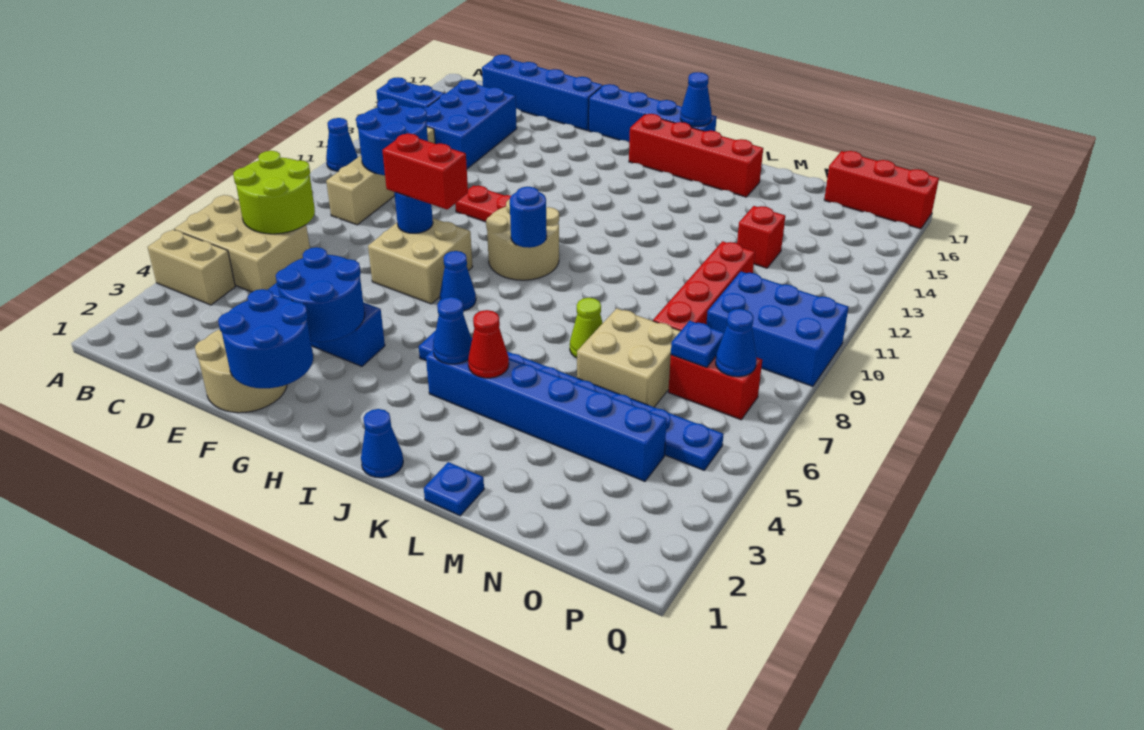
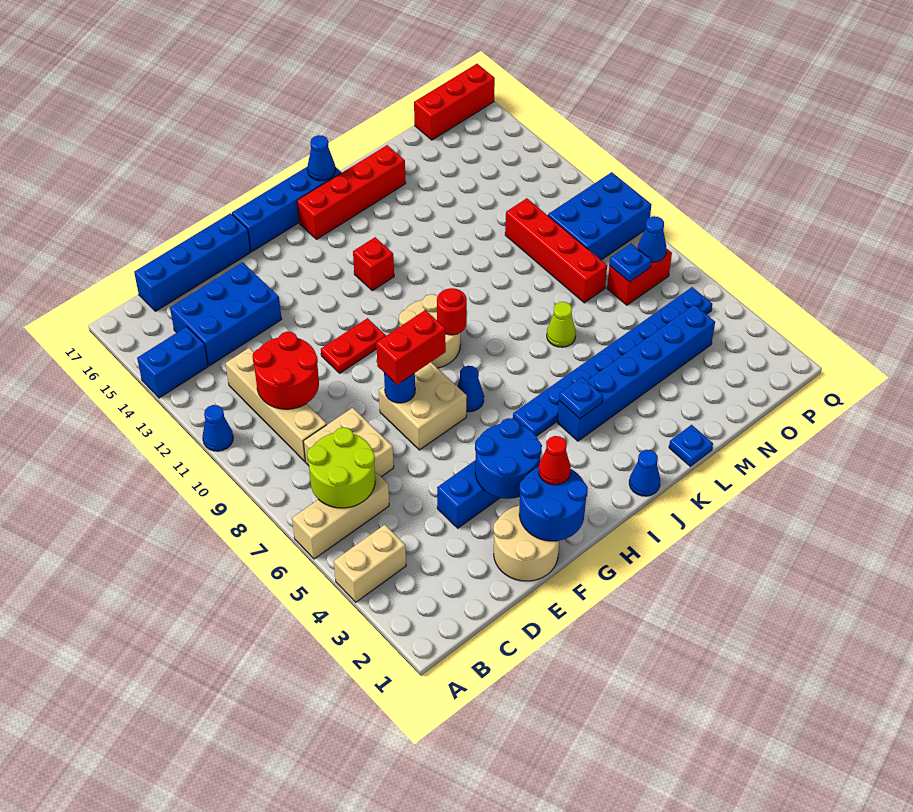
tan brick A5:C6 level 1 -> tan brick A6:C6 level 1
blue round brick C10:D11 level 2 -> red round brick C10:D11 level 2
blue brick C13:D15 level 1 -> blue brick C14:E15 level 1
blue round brick I9 level 2 -> red round brick I9 level 2
blue cone J4 level 2 -> blue plate J4 level 2
red cone K4 level 2 -> red cone G2 level 3
tan brick M6:N7 level 1 -> tan brick C7:D8 level 1
red brick N13 level 1 -> red brick I13 level 1

